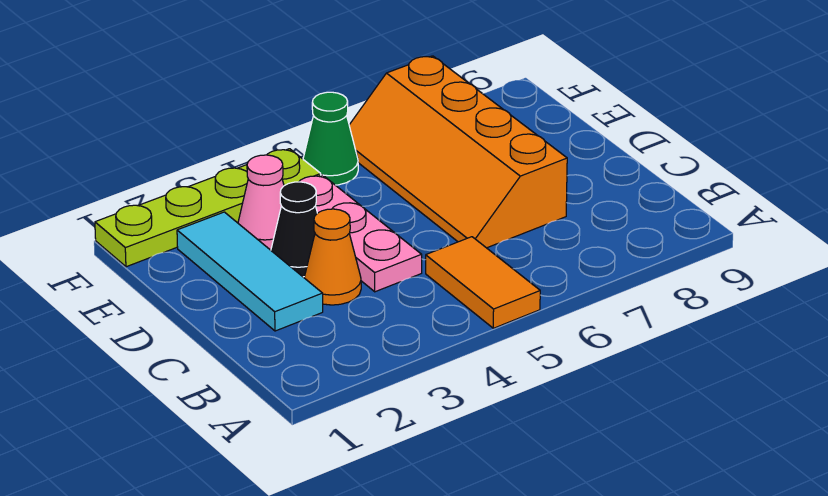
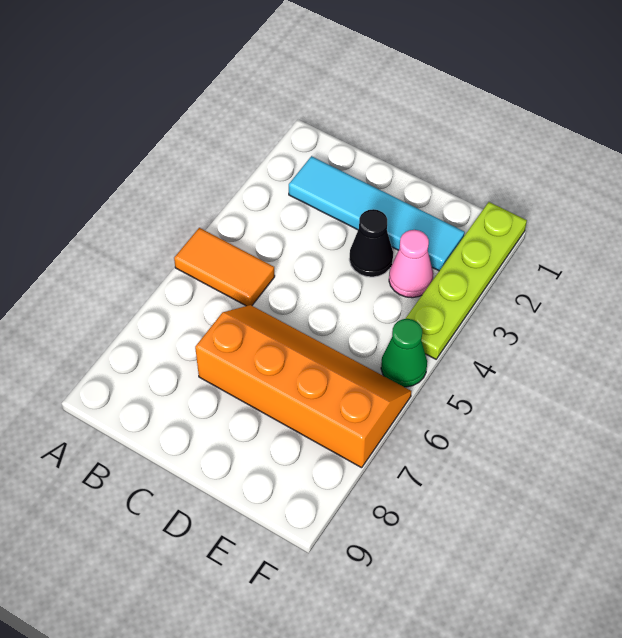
cyan tile C2:E2 level 1 -> cyan tile B2:E2 level 1
orange cone C3 level 1 -> none
pink plate C4:E4 level 1 -> none

